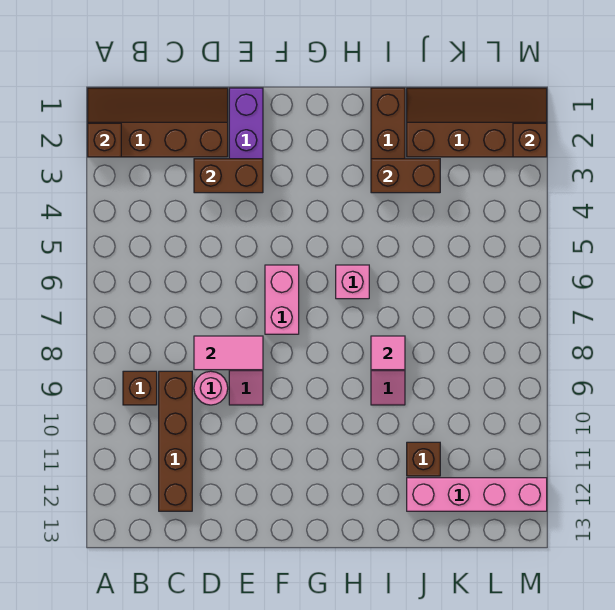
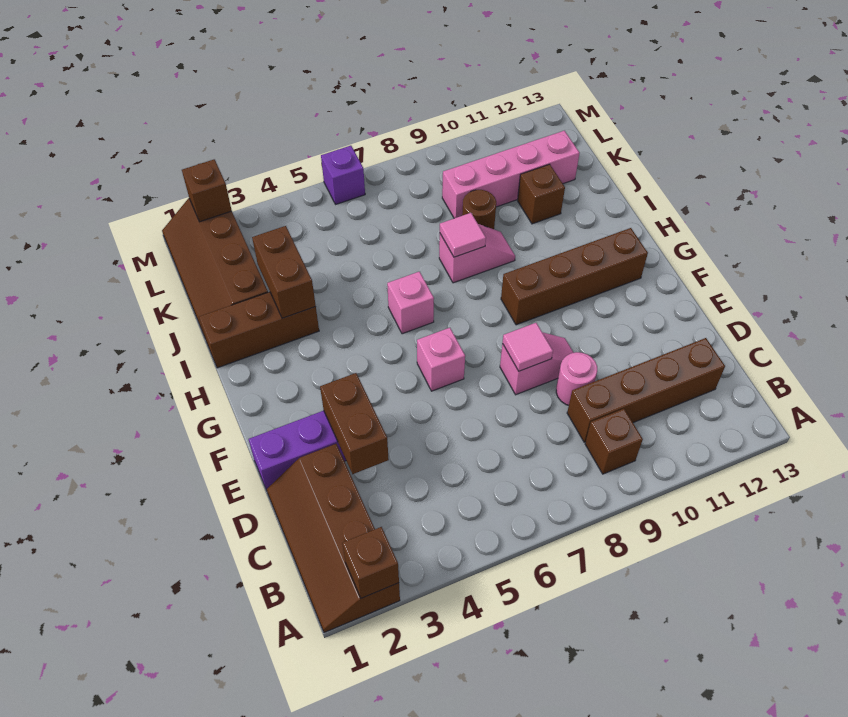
pink tile D8:E8 level 2 -> pink tile E8 level 2
pink brick F6:F7 level 1 -> pink brick F6 level 1
none -> brown brick G9:G12 level 1
none -> brown round brick J9 level 1
pink brick J12:M12 level 1 -> pink brick K9:K12 level 1
none -> purple brick M6 level 1

